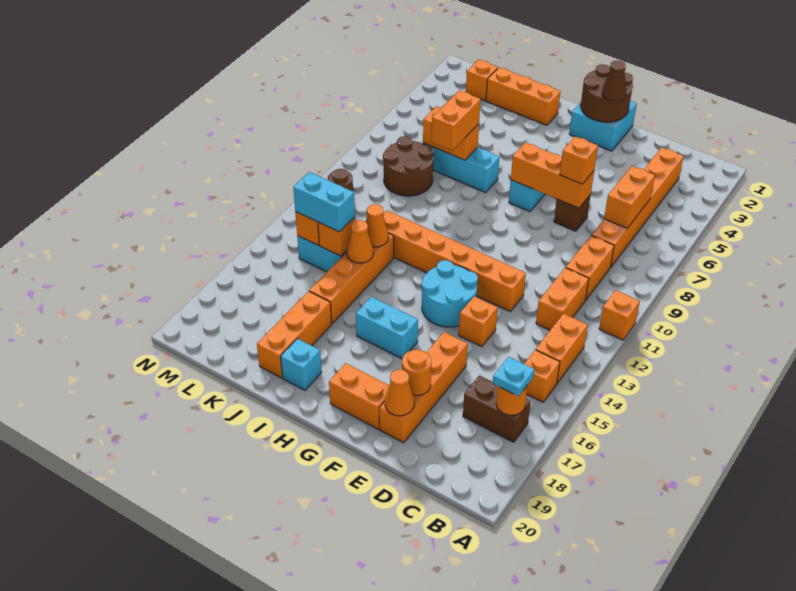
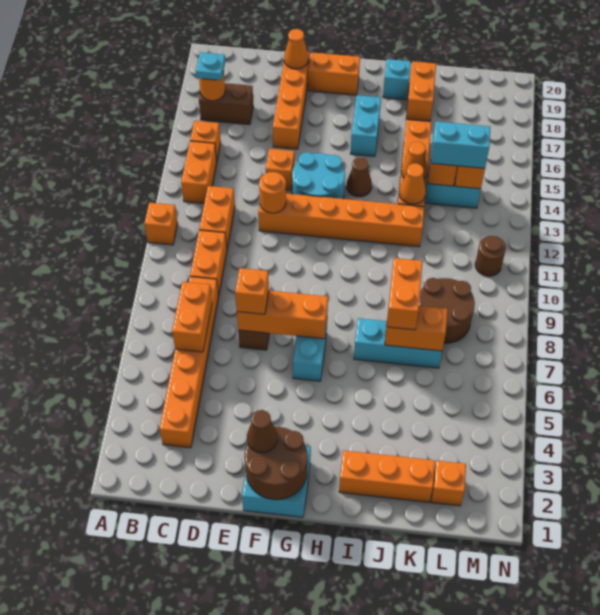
orange round brick E18 level 2 -> orange round brick E12 level 2
cyan brick G16:H16 level 1 -> cyan brick H16:H17 level 1
none -> brown cone H14 level 1
orange brick J17:J19 level 1 -> orange brick J18:J19 level 1

